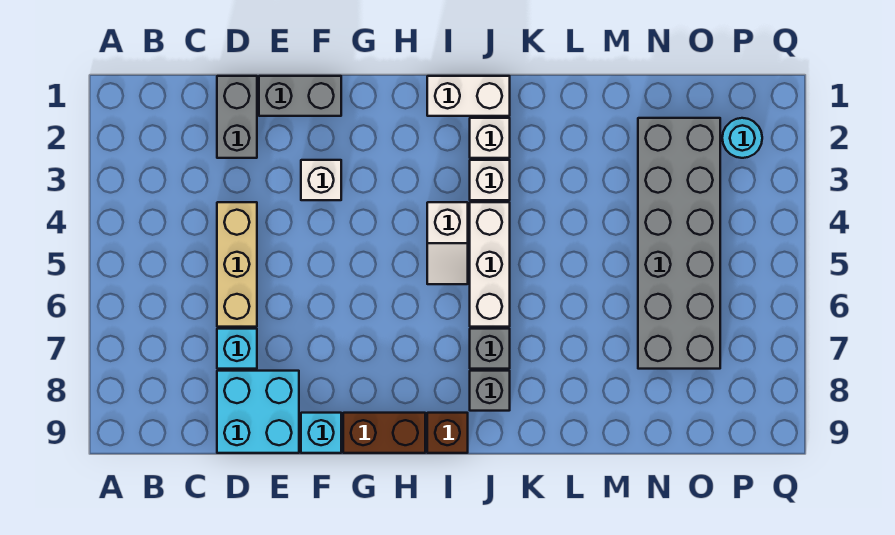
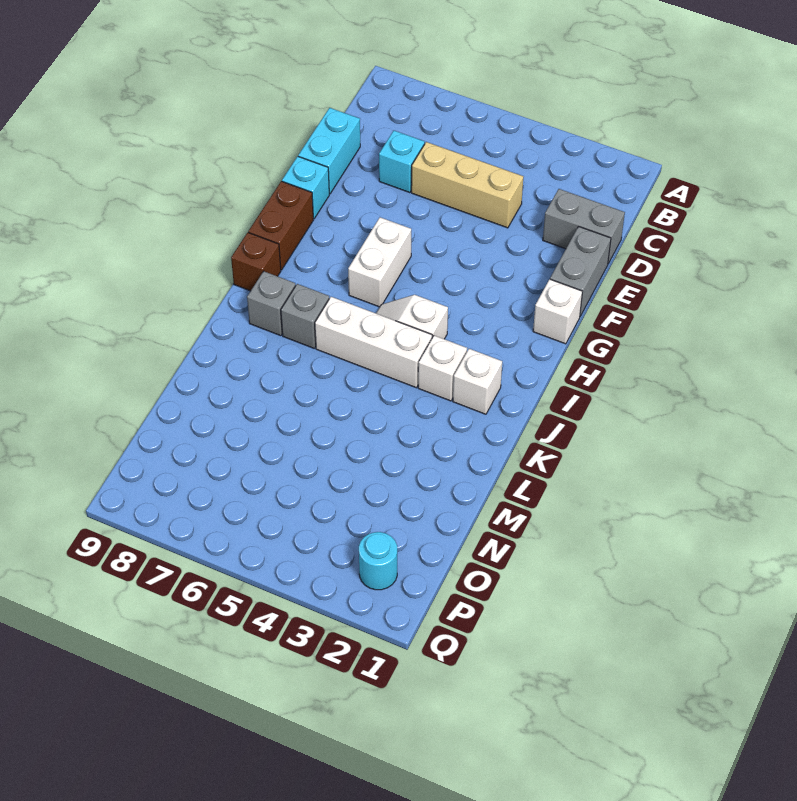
cyan brick D8:E9 level 1 -> cyan brick D9:E9 level 1
white brick F3 level 1 -> white brick G1 level 1
white brick I1:J1 level 1 -> white brick G6:H6 level 1
grey brick N2:O7 level 1 -> none

